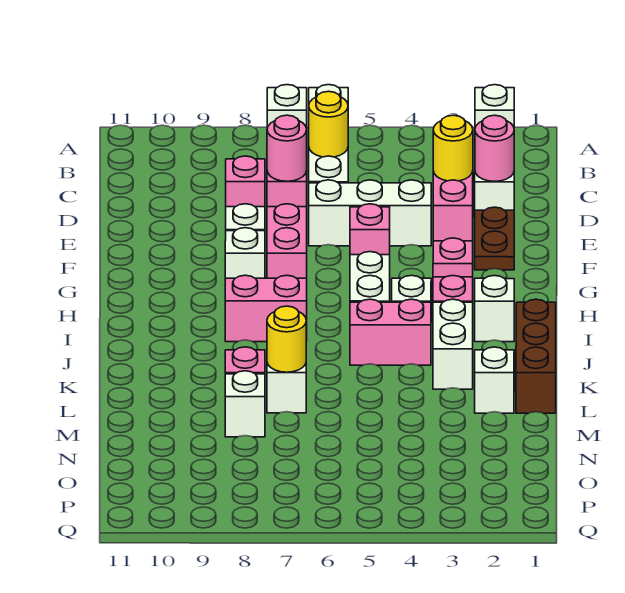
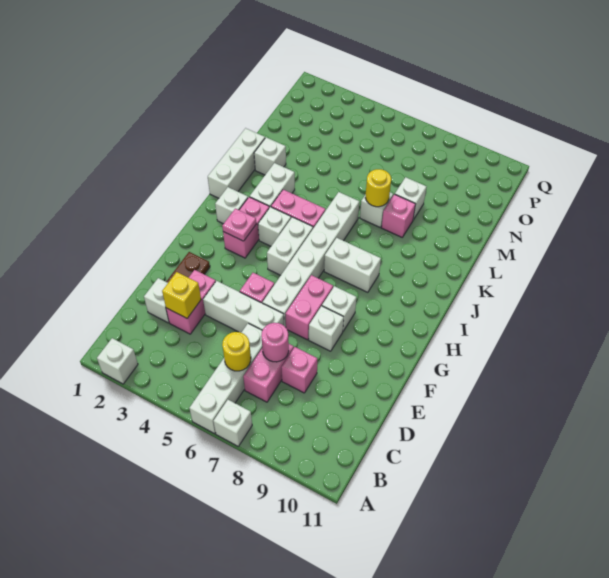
pink round brick D2 level 2 -> none
yellow round brick D3 level 2 -> yellow brick D3 level 2
none -> white brick F6:K6 level 1
pink brick I7:I8 level 1 -> white brick I7:I8 level 1
brown brick J1:L1 level 1 -> white brick J1:L1 level 1

